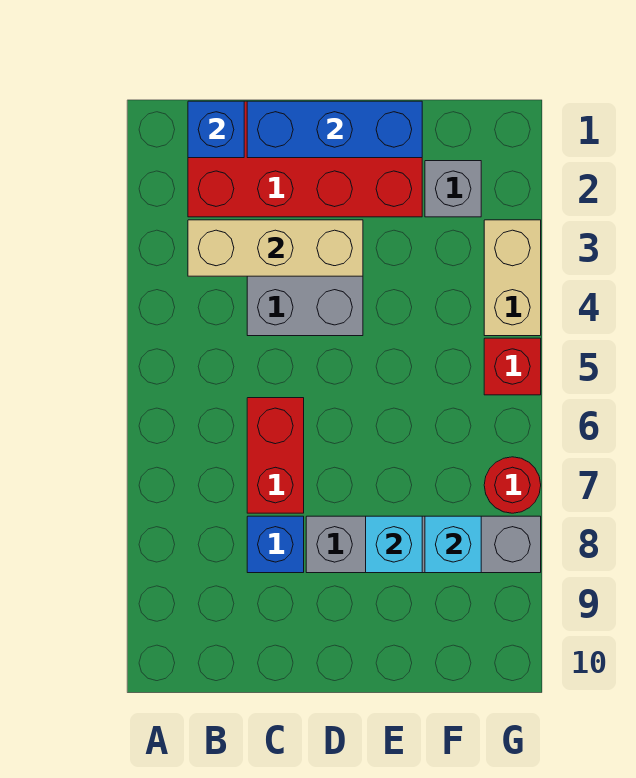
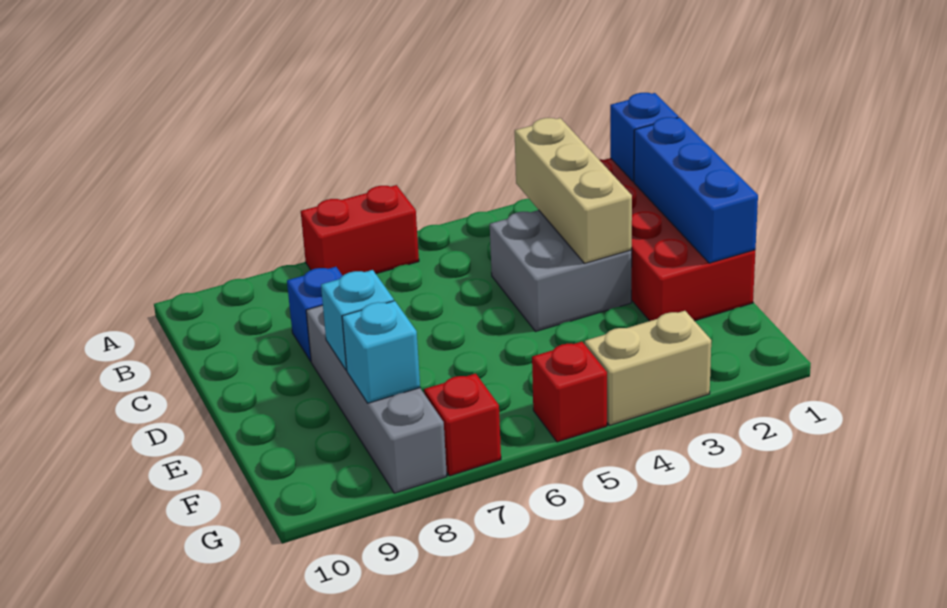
red brick C6:C7 level 1 -> red brick A6:A7 level 1
grey brick F2 level 1 -> none
red round brick G7 level 1 -> red brick G7 level 1

